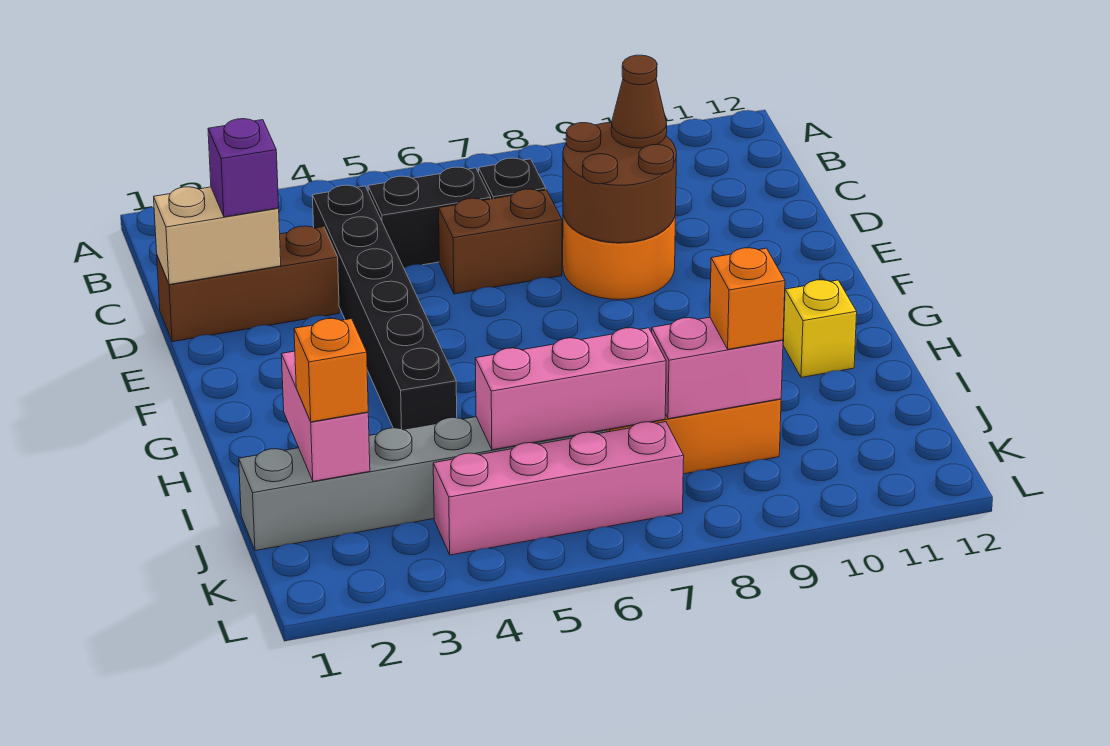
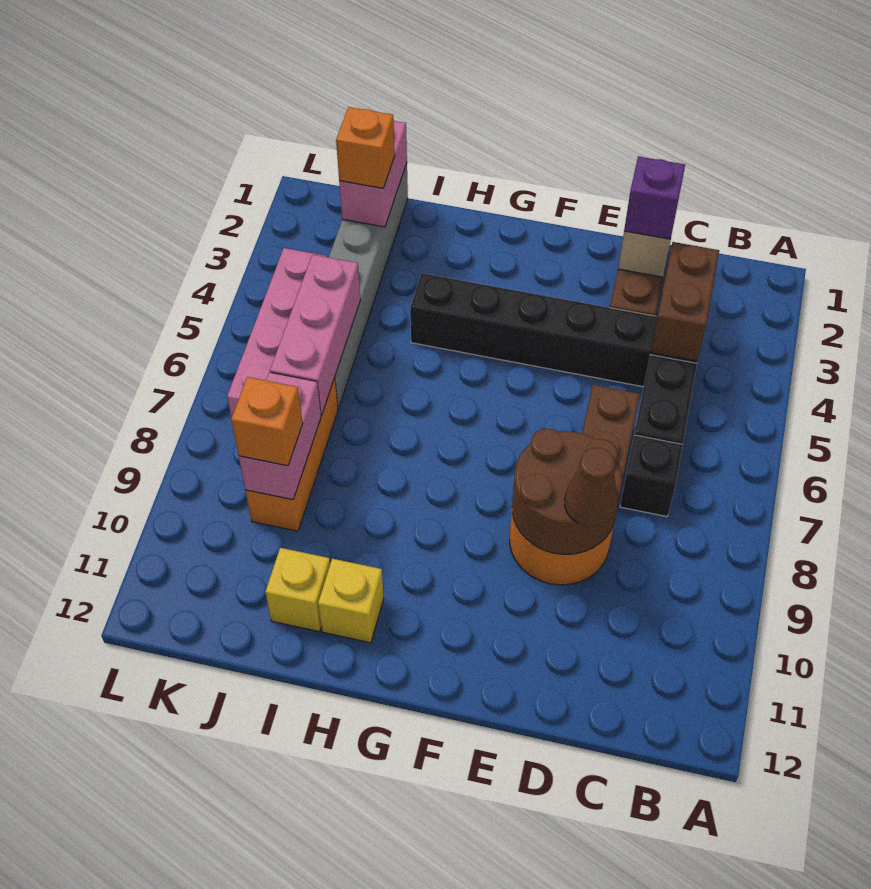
none -> brown brick C3:C4 level 2
pink brick I2:J2 level 2 -> pink brick J1:J2 level 2
none -> yellow brick I11 level 1

